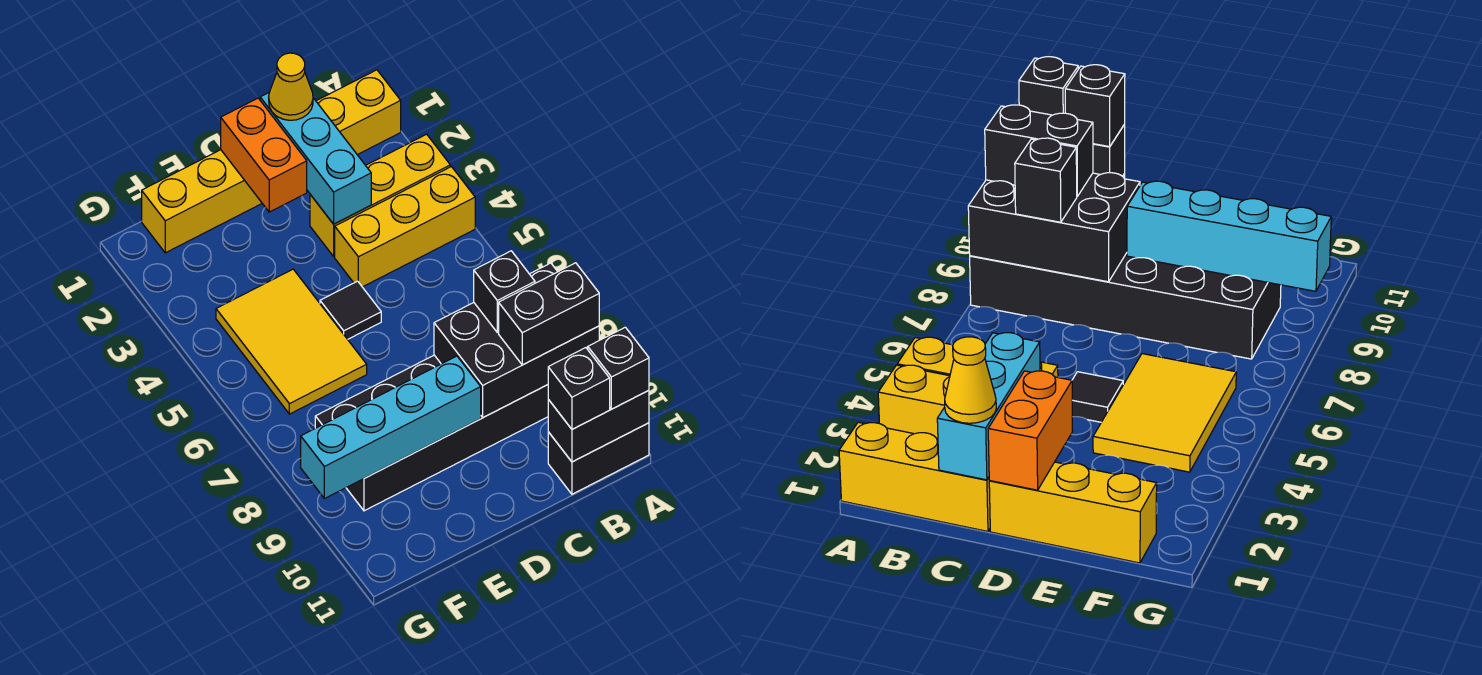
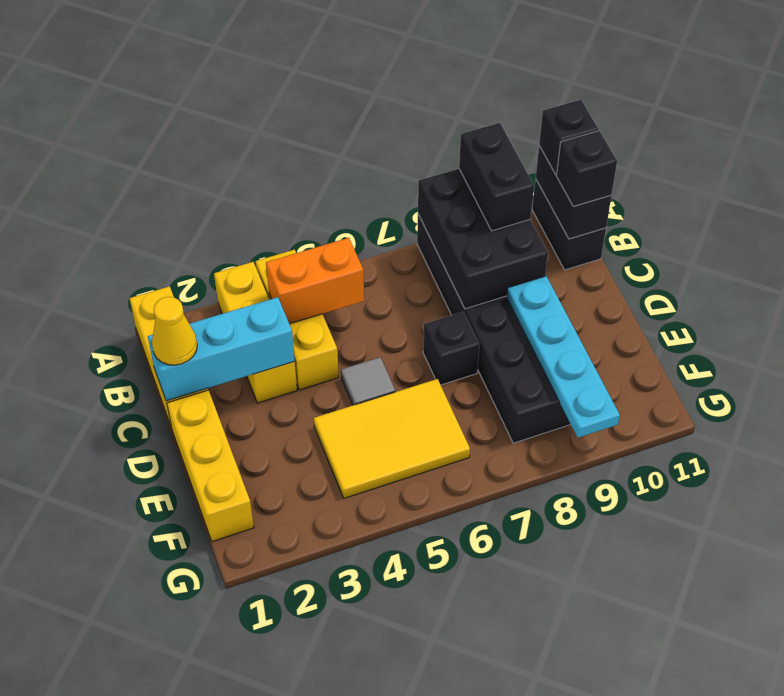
black brick B8 level 3 -> black brick D7 level 1
orange brick D1:D2 level 2 -> orange brick B4:B5 level 2
black tile D5 level 1 -> grey tile D5 level 1
cyan brick D9:G9 level 2 -> cyan plate D9:G9 level 2

